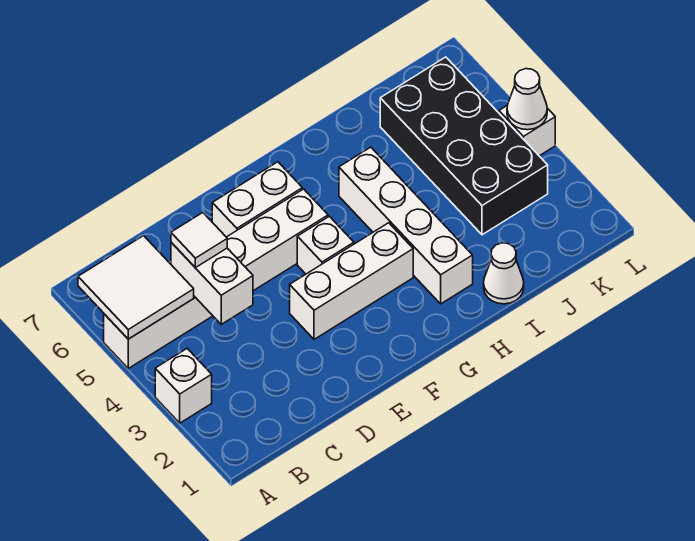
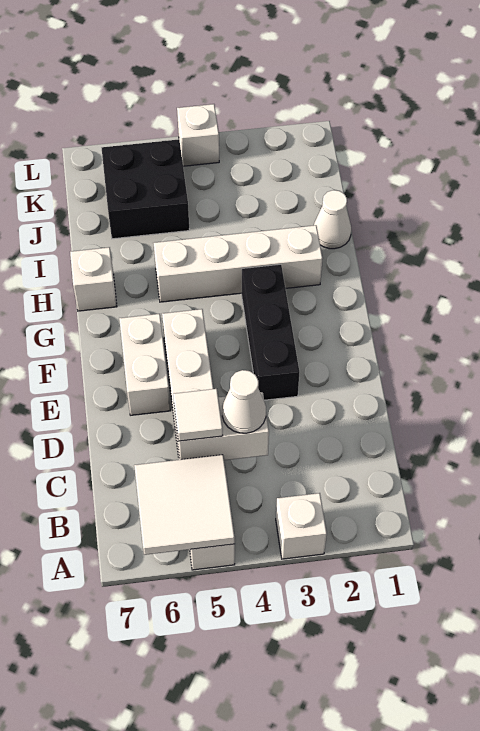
white brick E3:G3 level 1 -> black brick E3:G3 level 1
white brick F4 level 1 -> white brick H7 level 1
black brick J3:K6 level 1 -> black brick J5:K6 level 1
white cone L4 level 2 -> white cone C4 level 3

